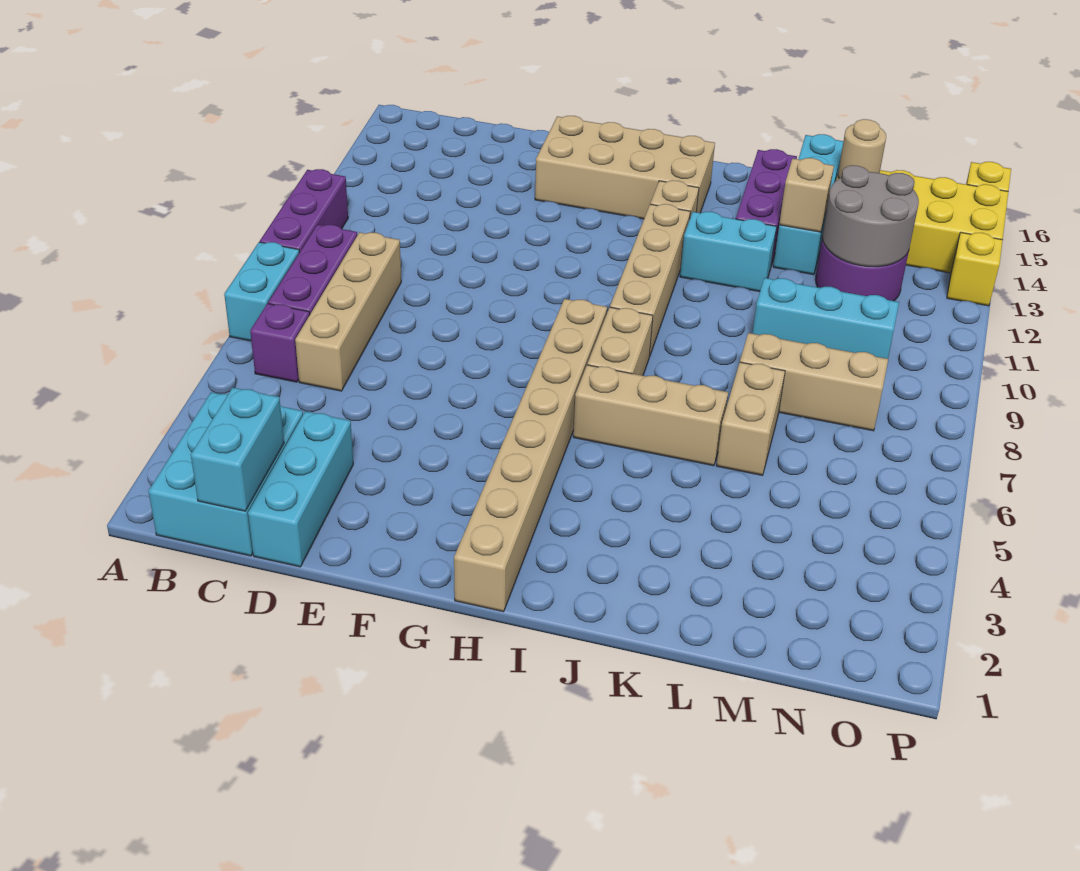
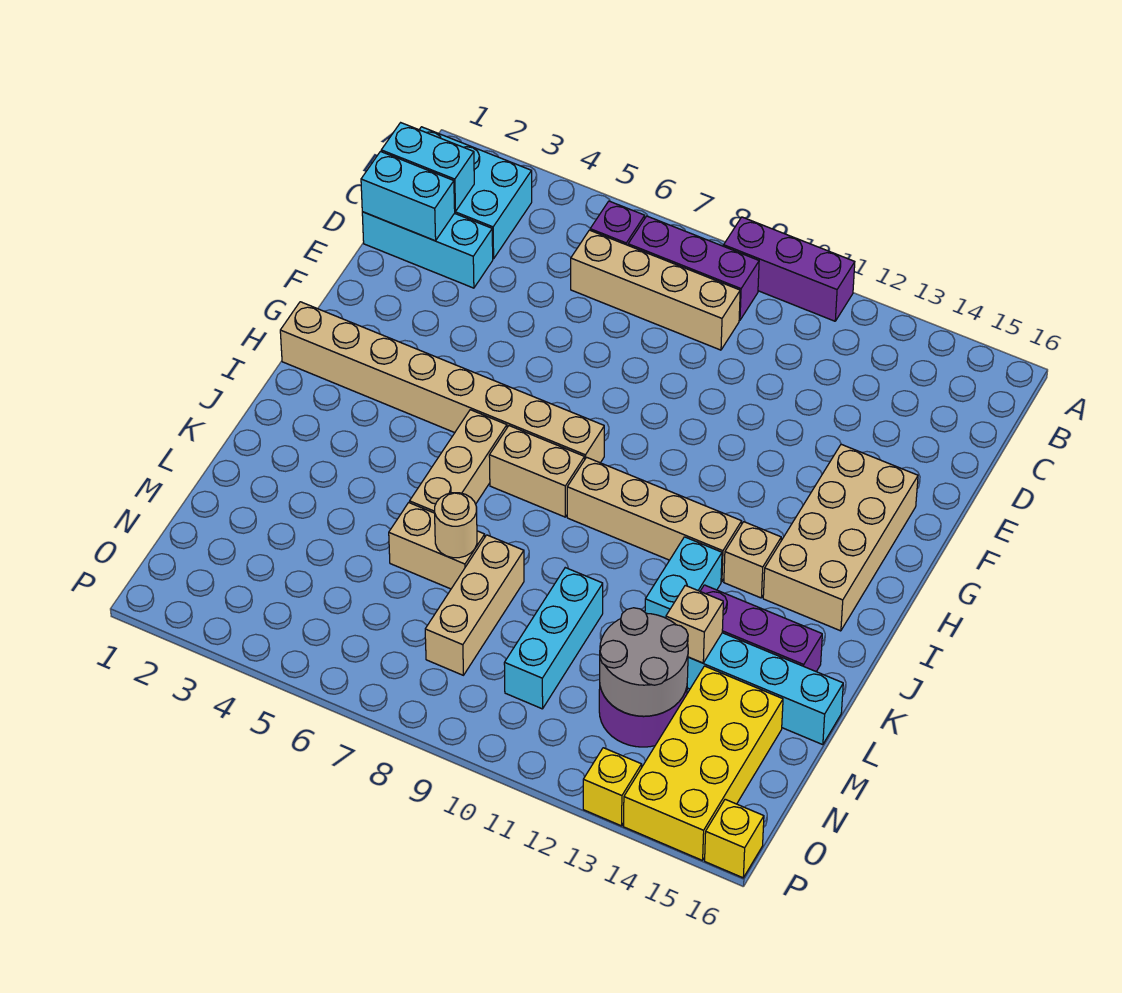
cyan brick A7:A8 level 1 -> cyan brick D1:D2 level 2
tan round brick M15 level 2 -> tan round brick L7 level 2

